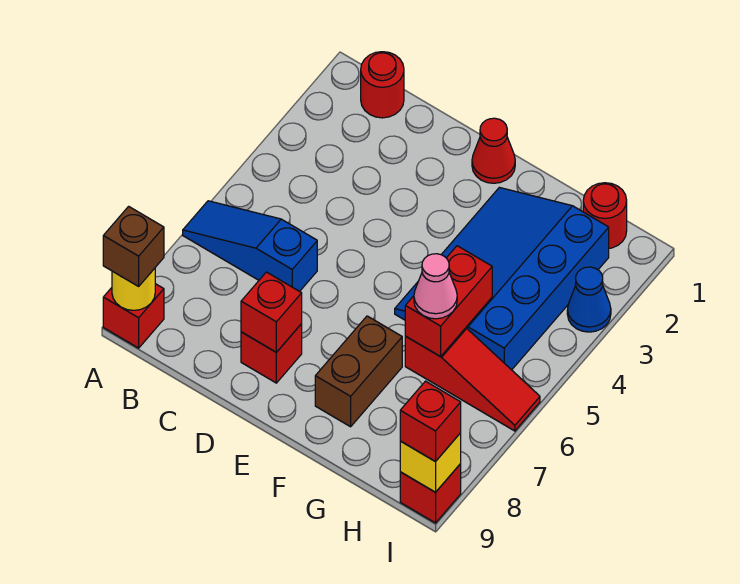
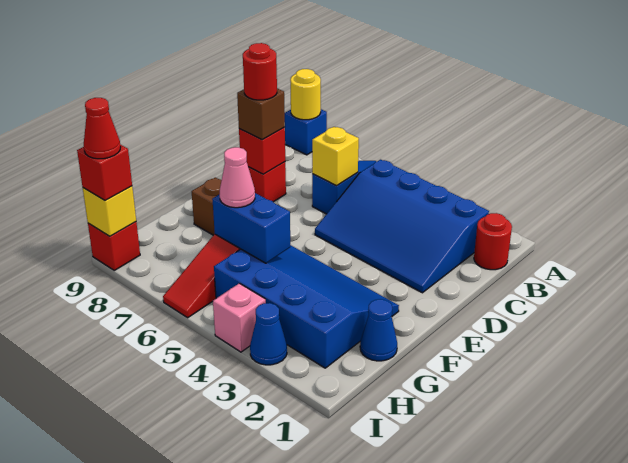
red brick A9 level 1 -> blue brick A9 level 1
brown brick A9 level 3 -> brown brick D8 level 3
none -> blue slope B2:D5 level 1 top B
none -> yellow brick C6 level 2
red cone E1 level 1 -> red cone I9 level 4
none -> blue cone G1 level 1
red brick G5:G6 level 2 -> blue brick G5:G6 level 2
red round brick H1 level 1 -> red round brick D8 level 4
none -> pink brick I4 level 1

